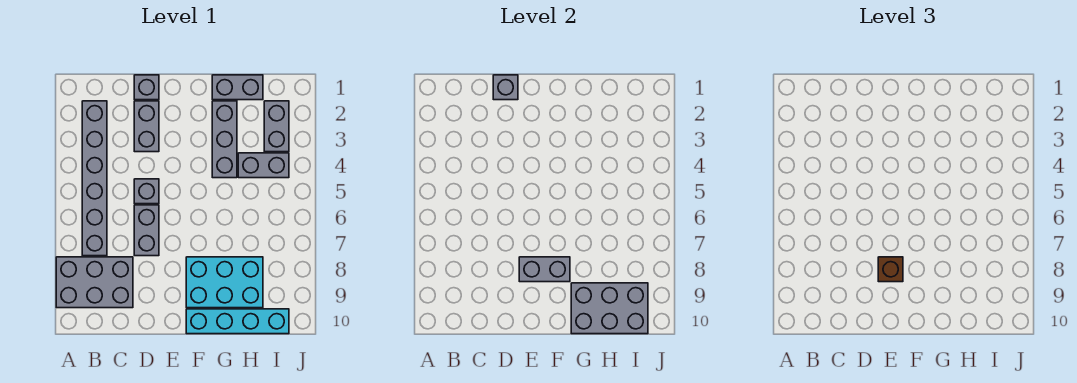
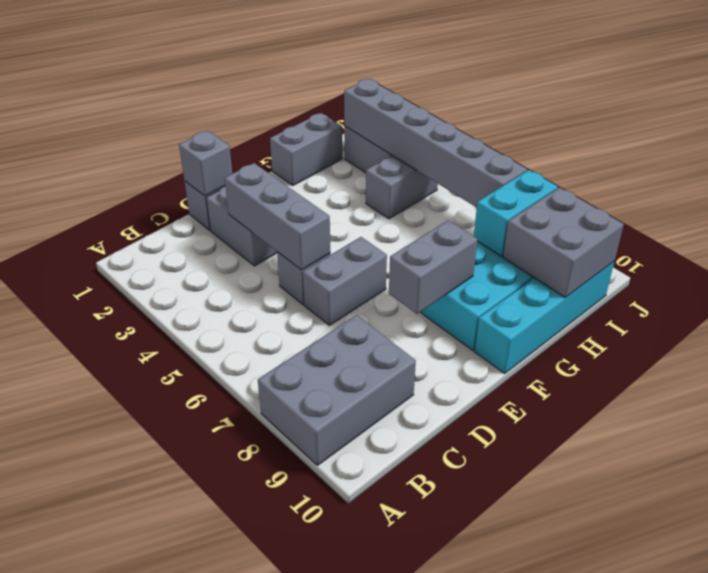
grey brick B2:B7 level 1 -> grey brick I2:I7 level 2
grey brick D6:D7 level 1 -> grey brick D6:E6 level 1
brown brick E8 level 3 -> none
grey brick G2:G4 level 1 -> grey brick D3:D5 level 2
grey brick G9:I10 level 2 -> grey brick H9:I10 level 2
none -> cyan brick H8:I8 level 2

